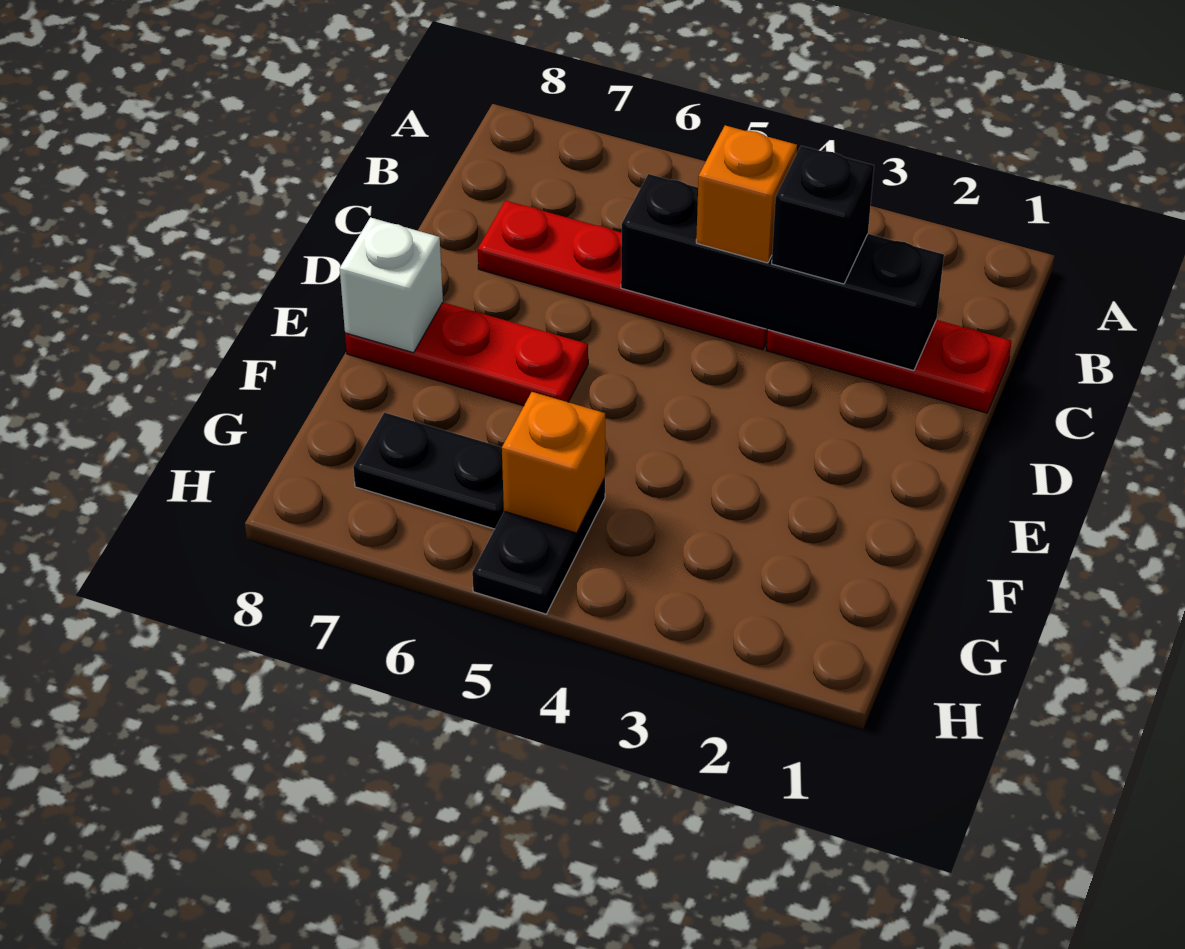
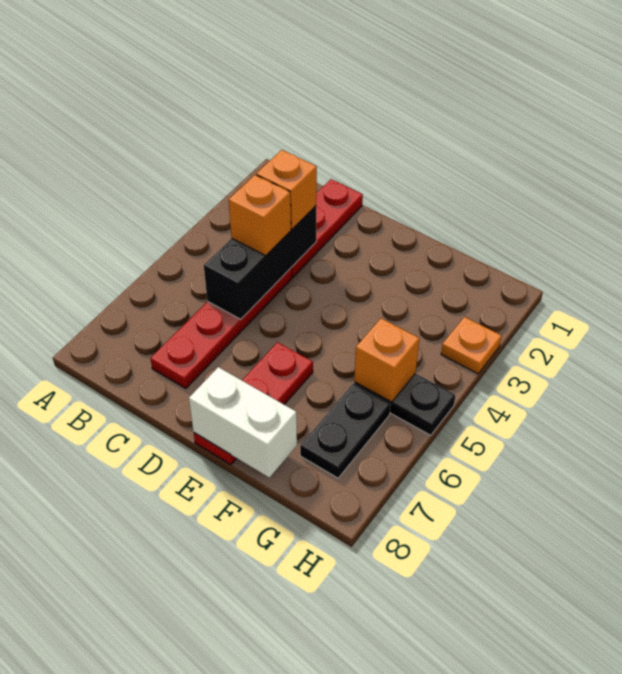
black brick C2:C5 level 2 -> black brick C3:C5 level 2
black brick C3 level 3 -> orange brick C3 level 3
white brick E8 level 2 -> white brick E8:F8 level 2
none -> orange plate H3 level 1

